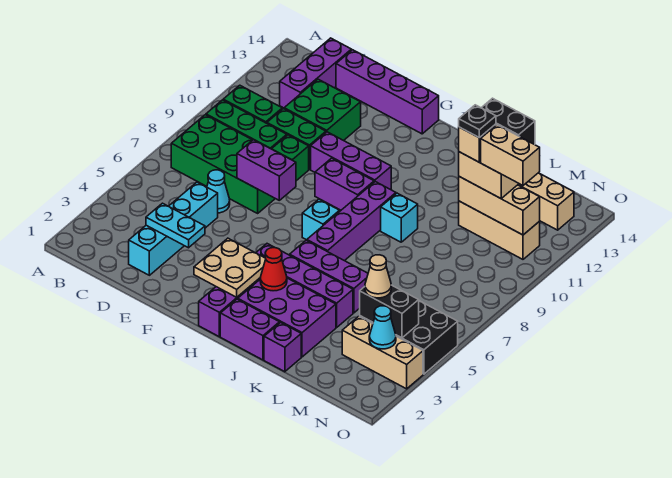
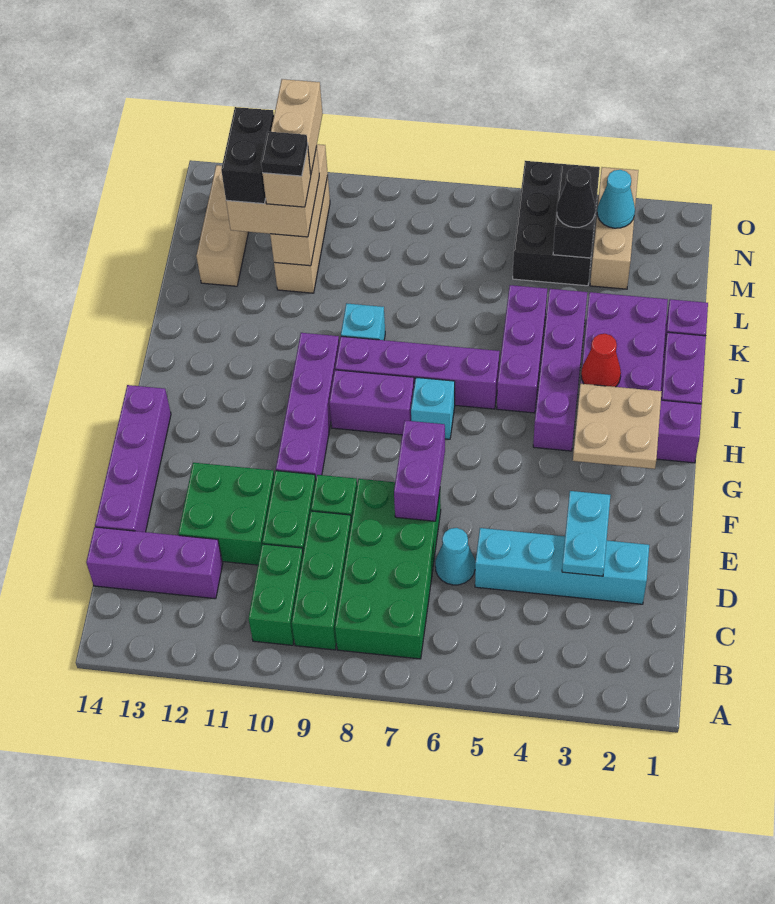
purple brick F10:H10 level 1 -> purple brick F10:I10 level 1
purple brick G9:H9 level 1 -> purple brick H8:H9 level 1
tan cone M4 level 3 -> black cone M4 level 3

